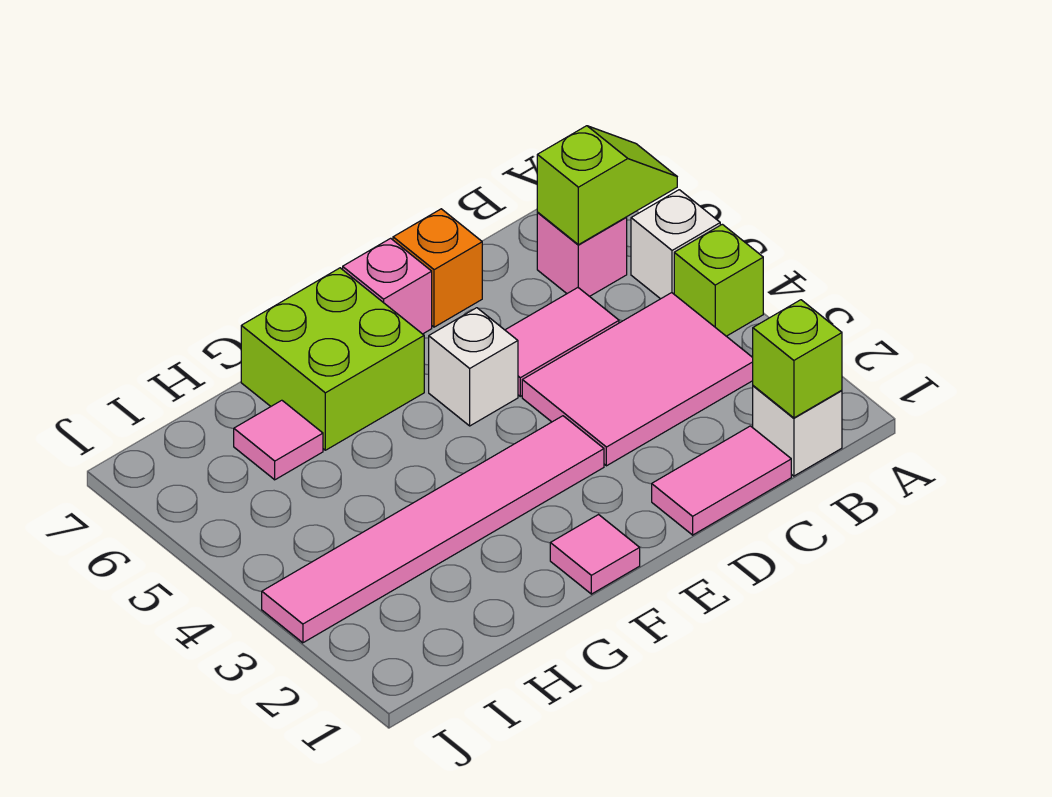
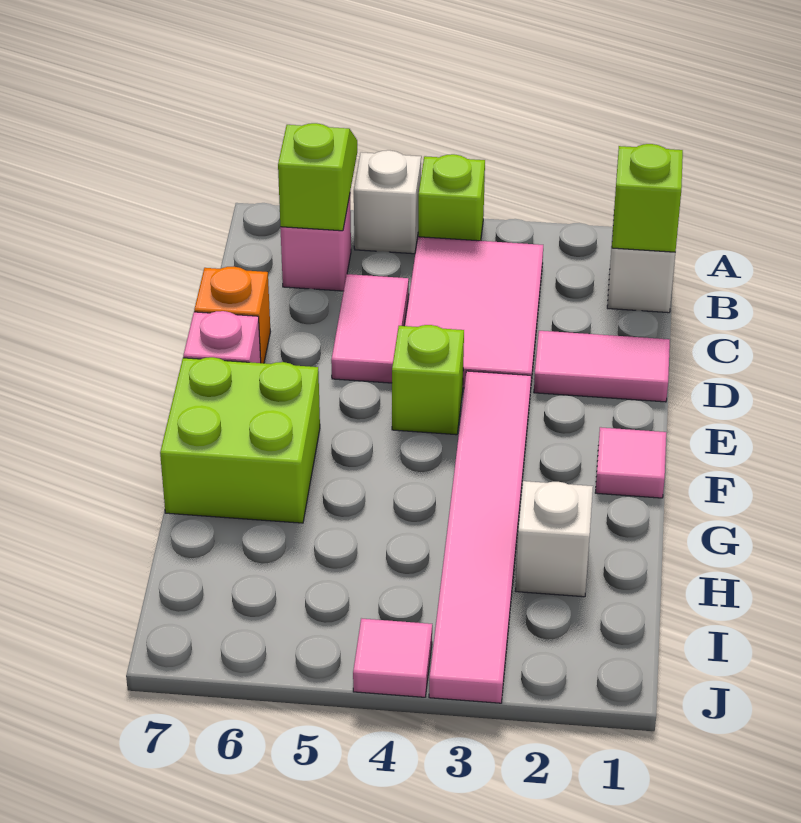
pink tile C1:D1 level 1 -> pink tile D1:D2 level 1
none -> lime brick E4 level 1
white brick E5 level 1 -> white brick H2 level 1
pink tile H6 level 1 -> pink tile J4 level 1

